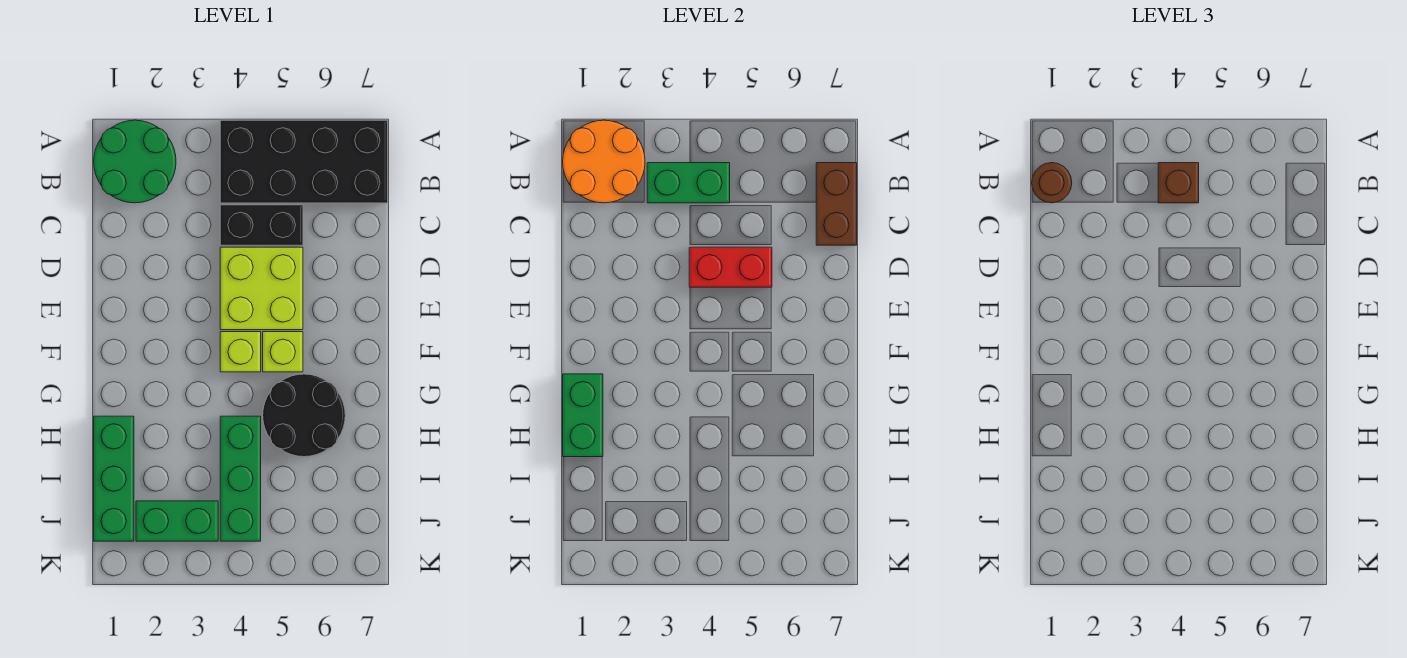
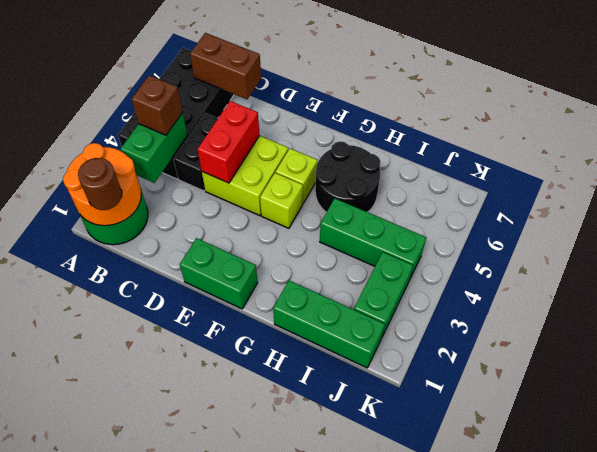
green brick G1:H1 level 2 -> green brick E1:F1 level 1

